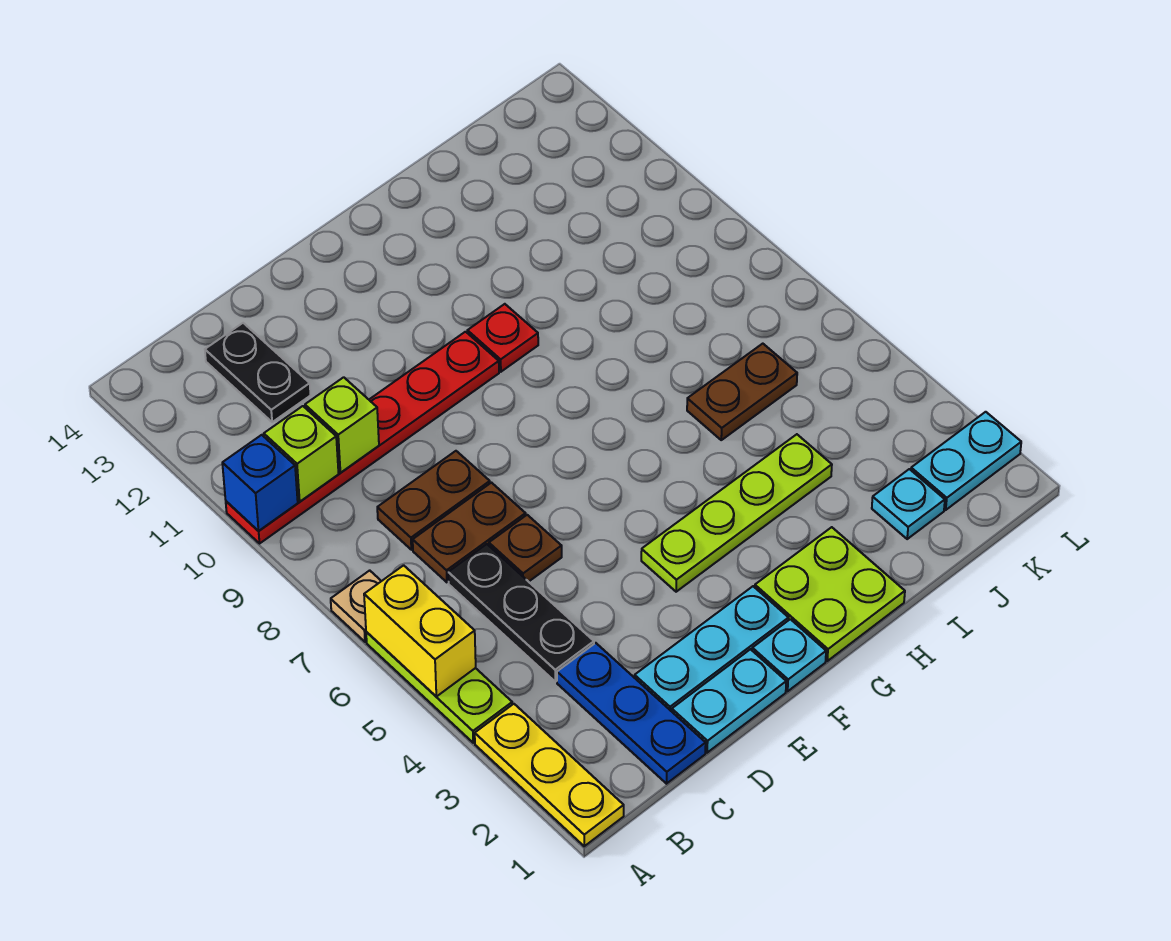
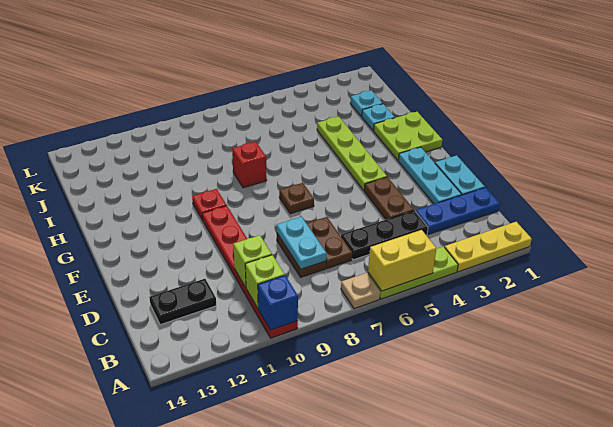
brown plate D6 level 1 -> brown plate F7 level 1
cyan plate F1 level 1 -> cyan plate I2 level 1
none -> red brick H8 level 1
brown plate I6:J6 level 1 -> brown plate D4:E4 level 1
cyan plate K2:L2 level 1 -> cyan plate C8:D8 level 2

